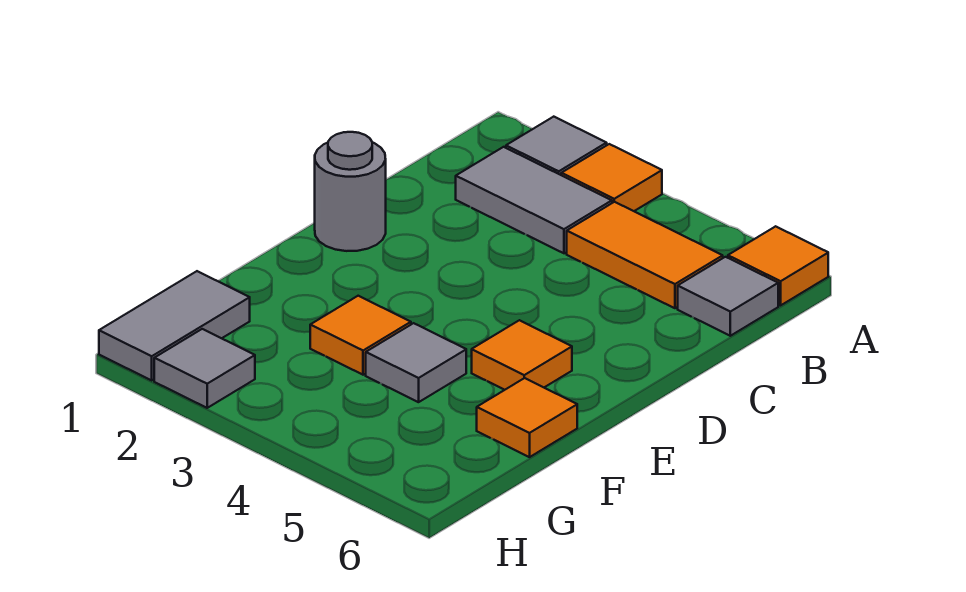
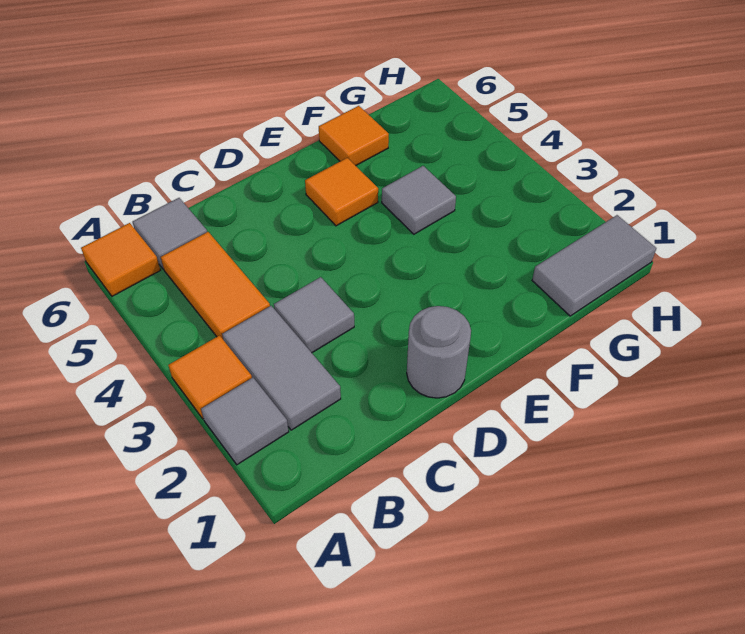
orange tile F3 level 1 -> none
grey tile H2 level 1 -> grey tile C3 level 1

